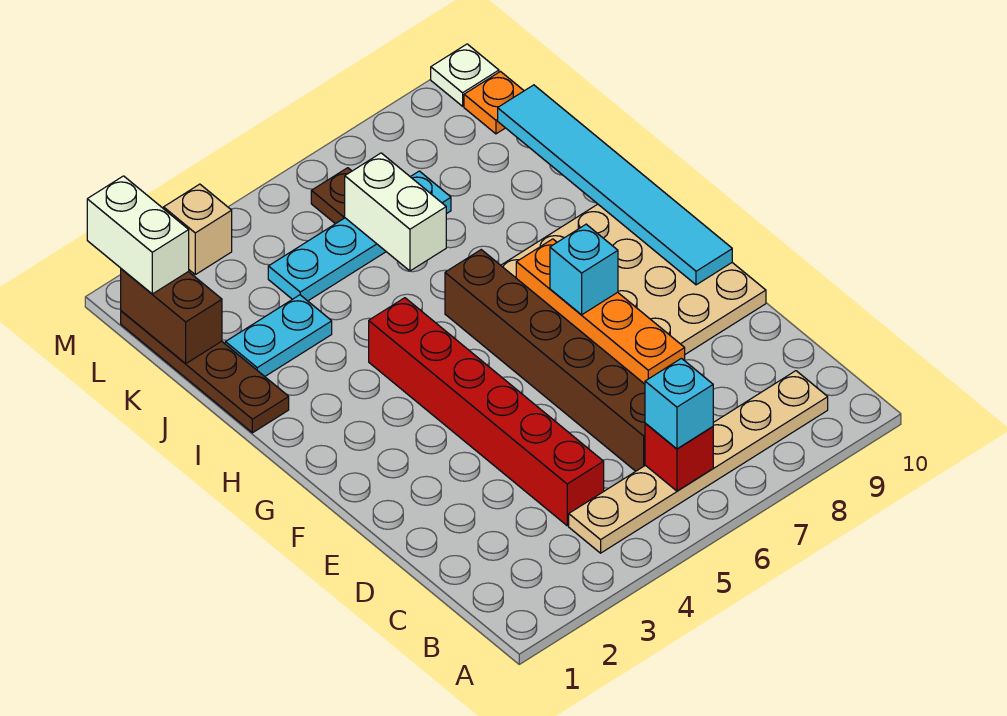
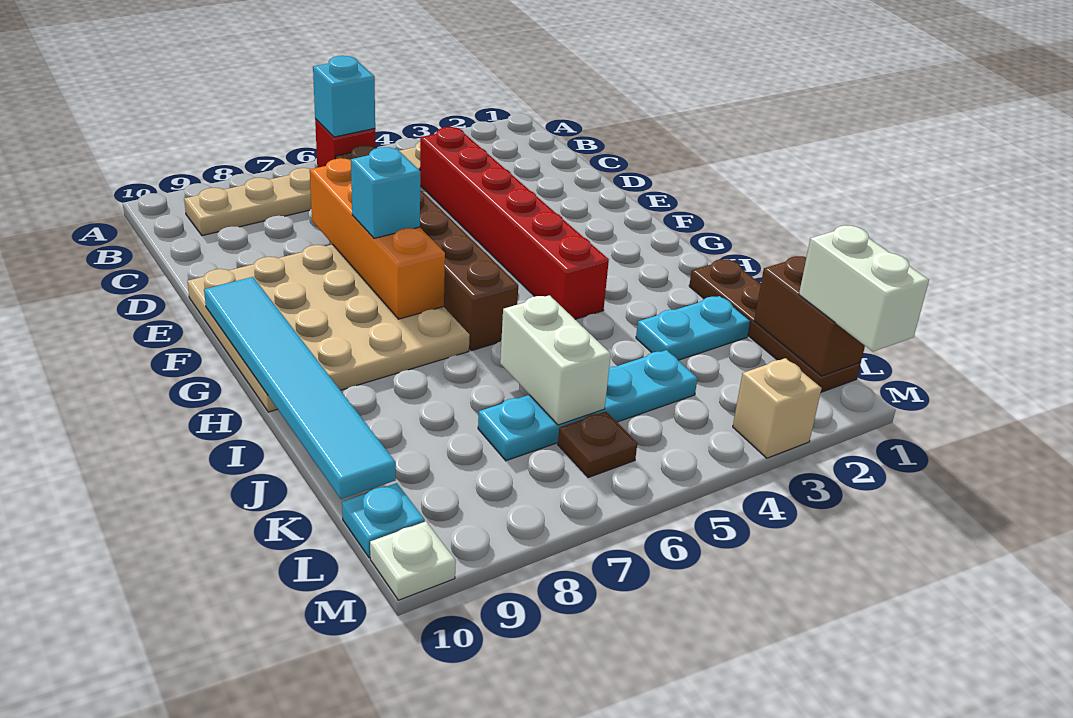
orange plate L10 level 1 -> cyan plate L10 level 1

